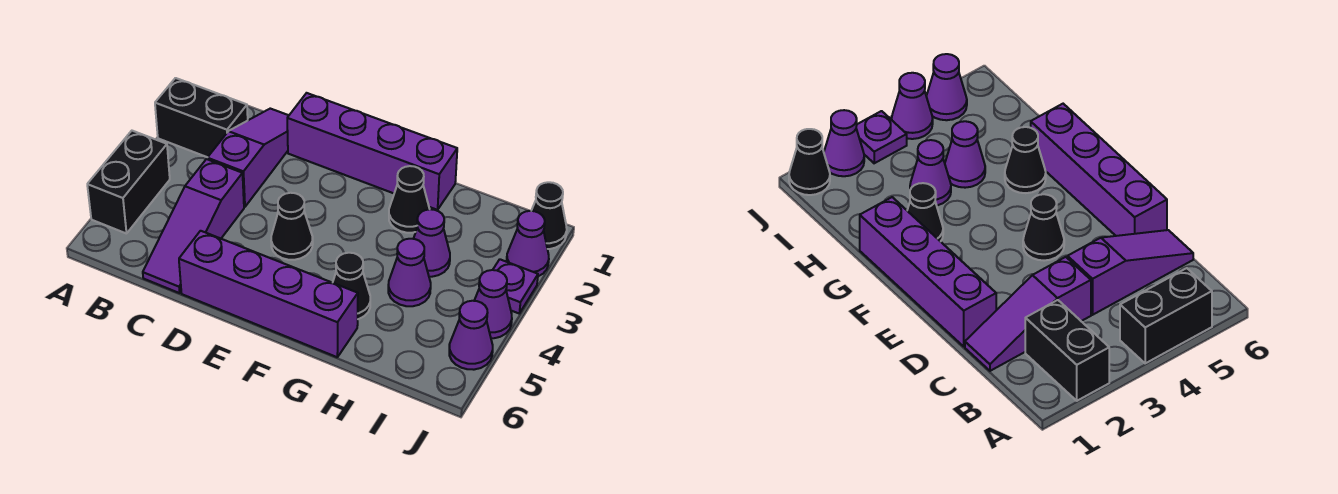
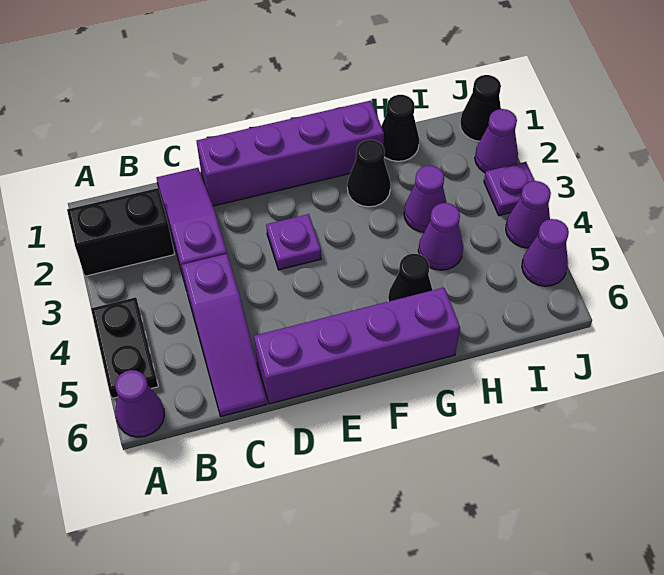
black brick A4:A5 level 1 -> black plate A4:A5 level 1
none -> purple cone A6 level 1
none -> purple plate E3 level 1
black cone E4 level 1 -> black cone H1 level 1

